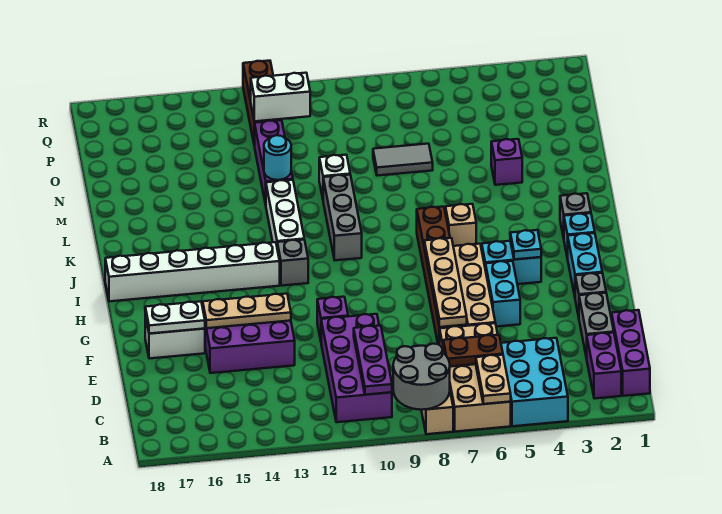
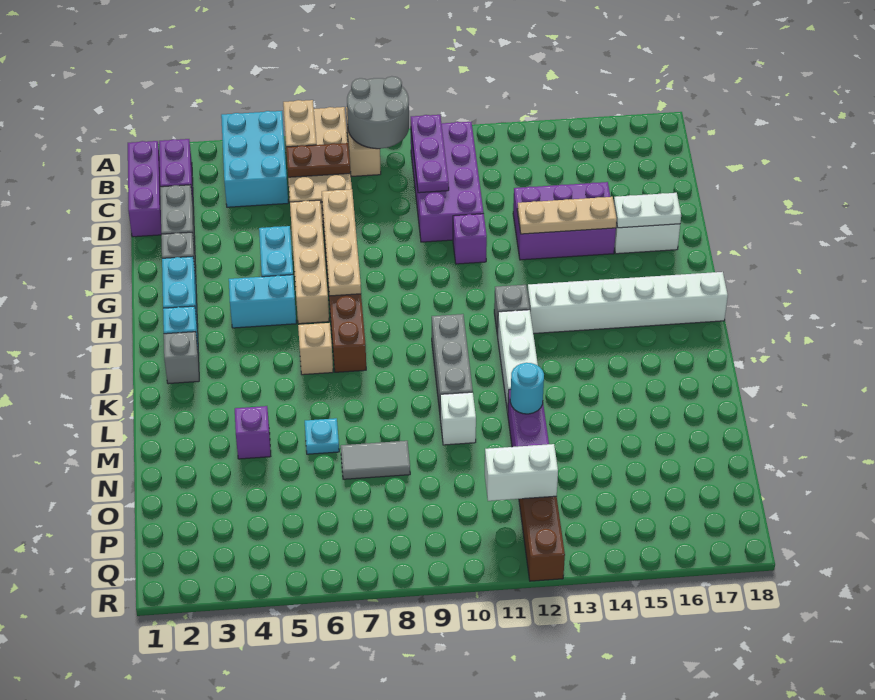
cyan plate H4 level 2 -> cyan plate M6 level 1

